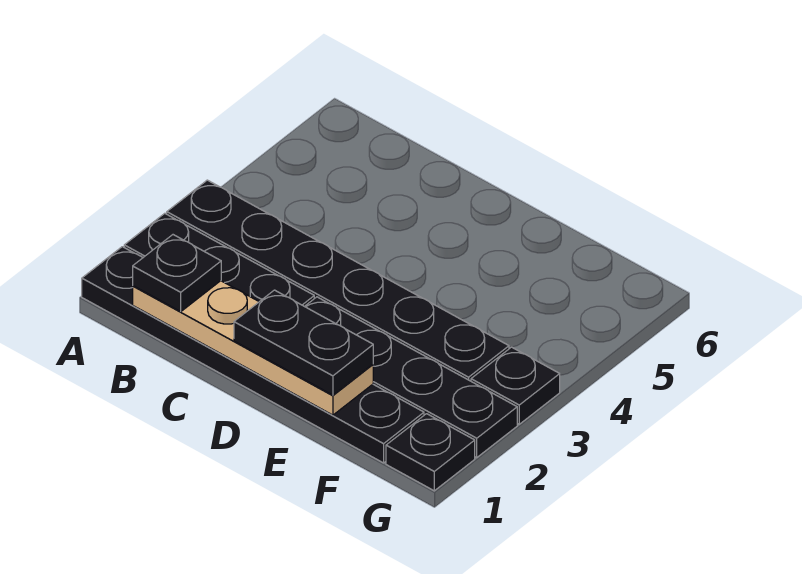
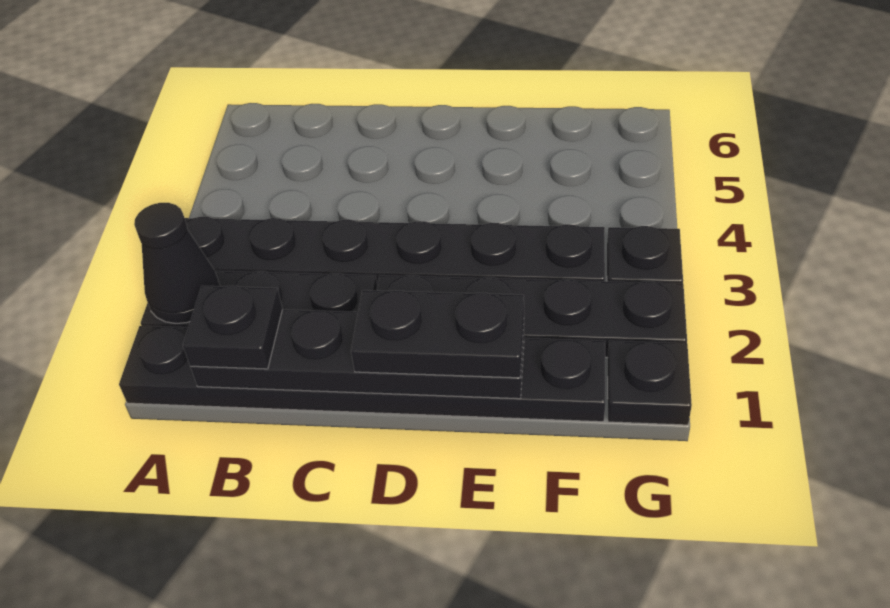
none -> black cone A2 level 2
tan plate B1:E1 level 2 -> black plate B1:E1 level 2

